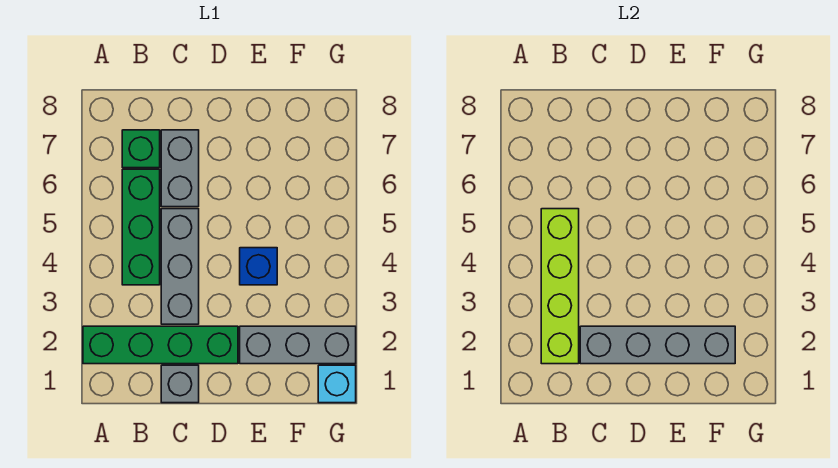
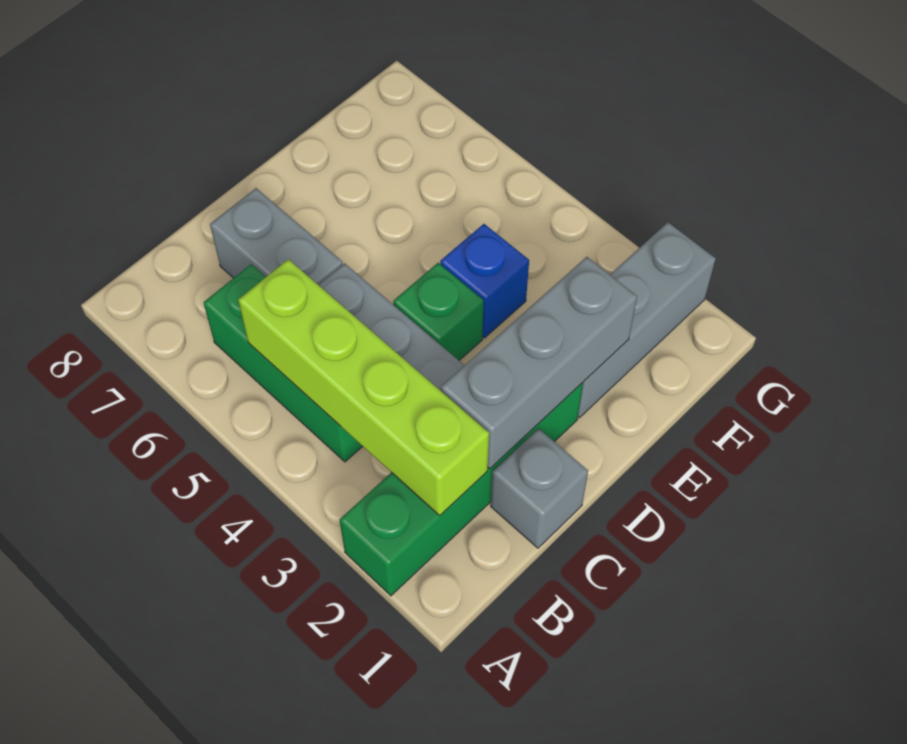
green brick B7 level 1 -> green brick D4 level 1
grey brick C2:F2 level 2 -> grey brick C2:E2 level 2
cyan brick G1 level 1 -> none

